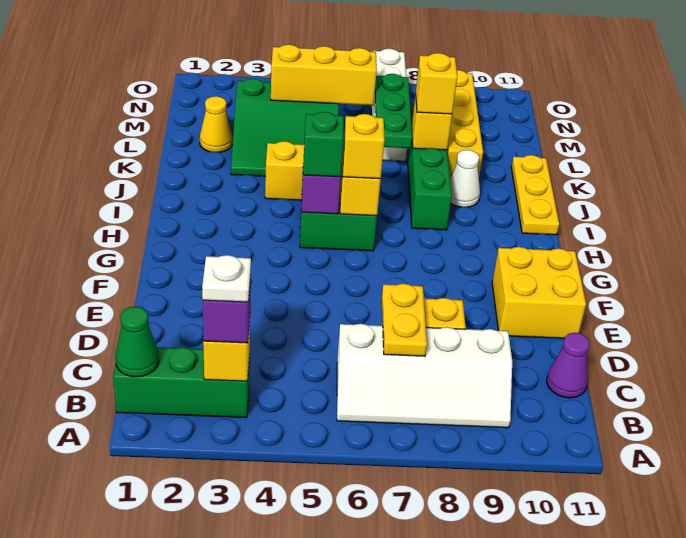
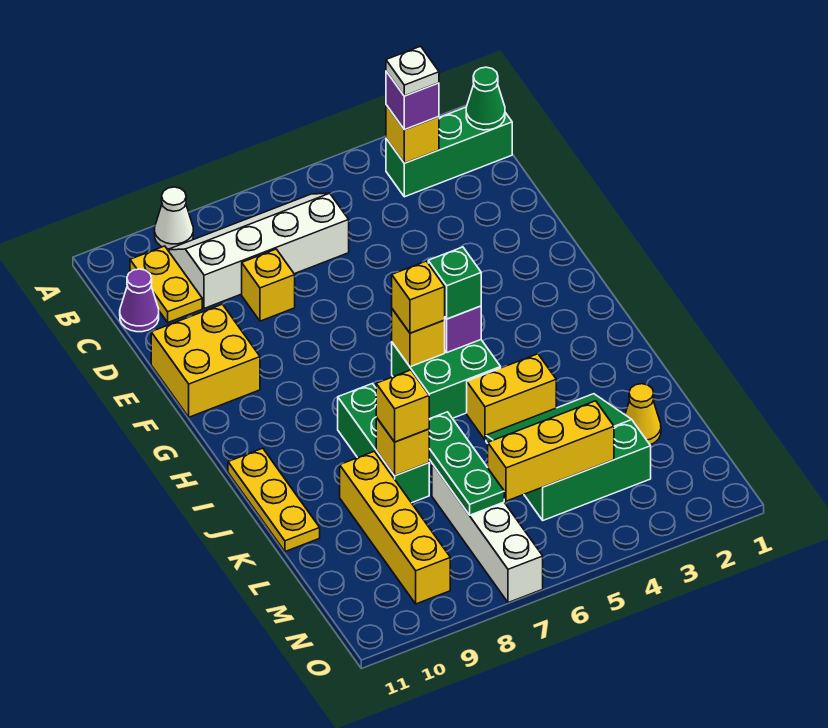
yellow plate C7:D7 level 2 -> yellow plate B10:C10 level 1
white cone J9 level 1 -> white cone A9 level 1

